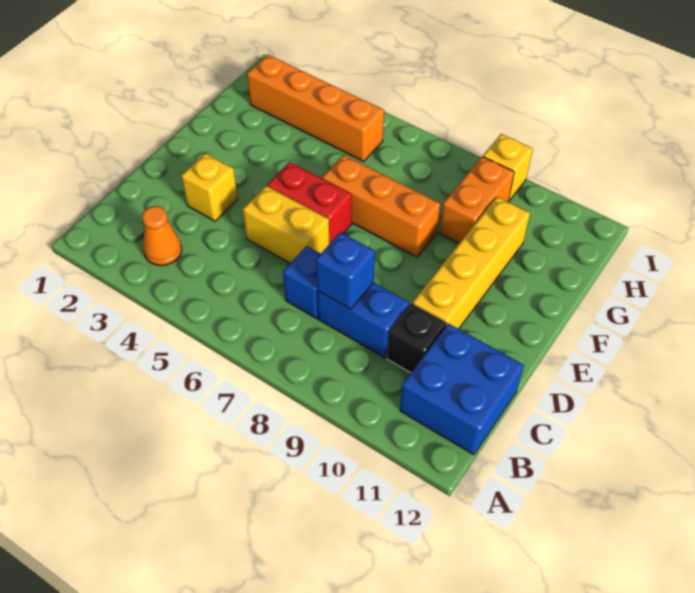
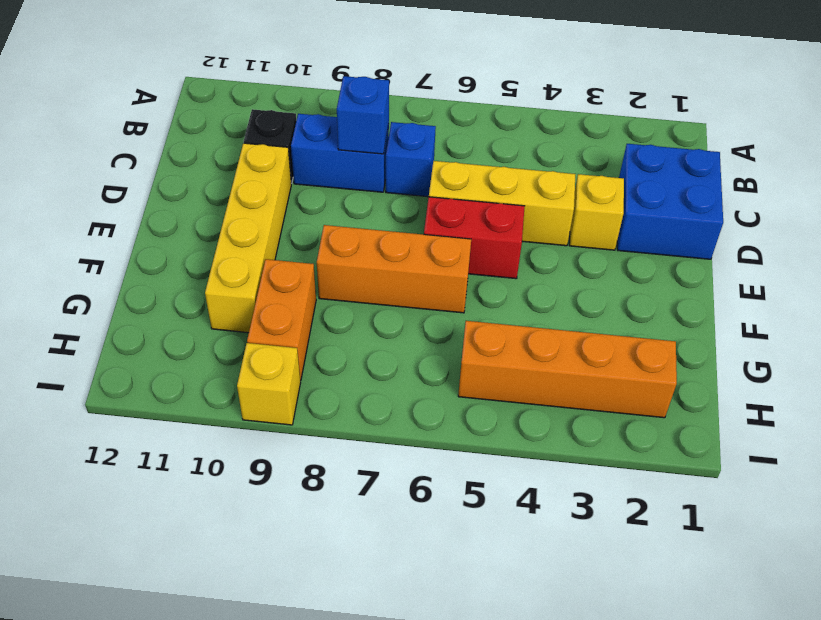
orange cone B3 level 1 -> none
blue brick B11:C12 level 1 -> blue brick C1:D2 level 1
yellow brick D5:D6 level 1 -> yellow brick D4:D6 level 1

